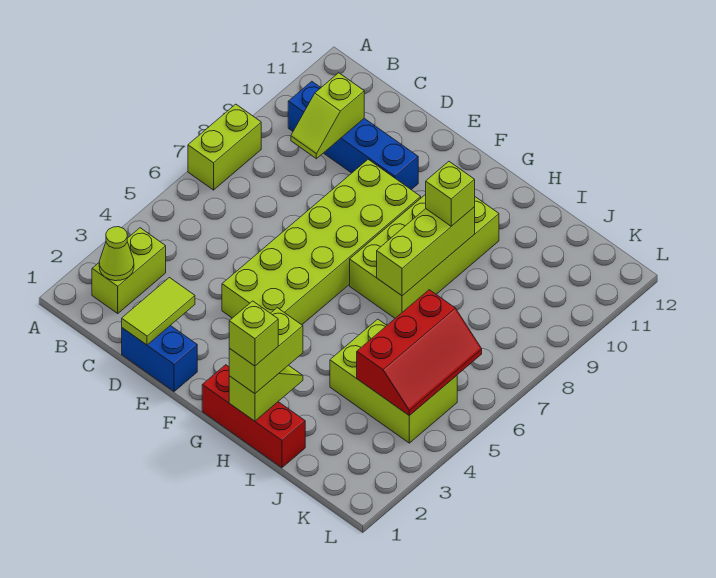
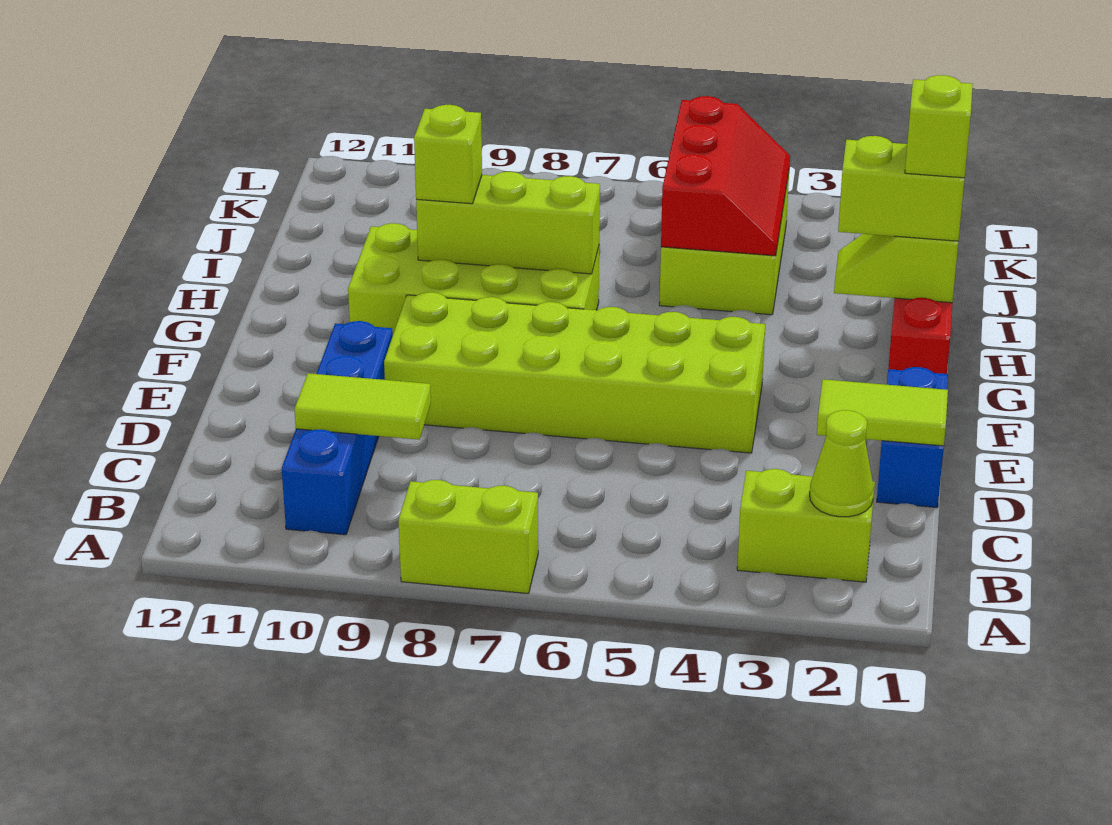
lime slope C9:C10 level 2 top 10 -> lime tile C9:C10 level 2
red slope J4:K6 level 2 top J -> red slope I4:K5 level 2 top 5

